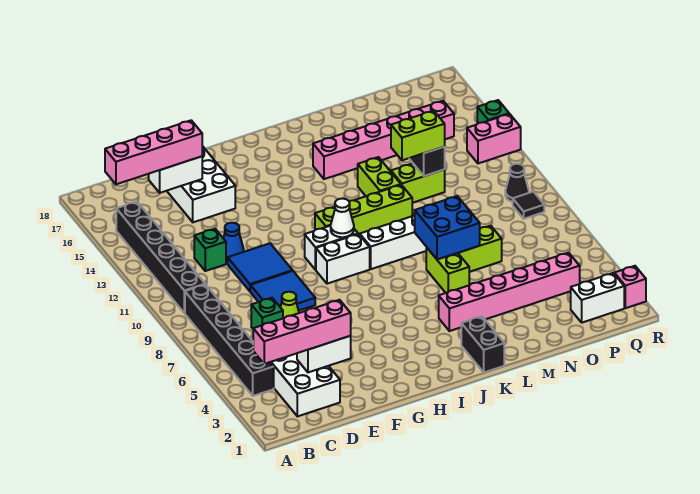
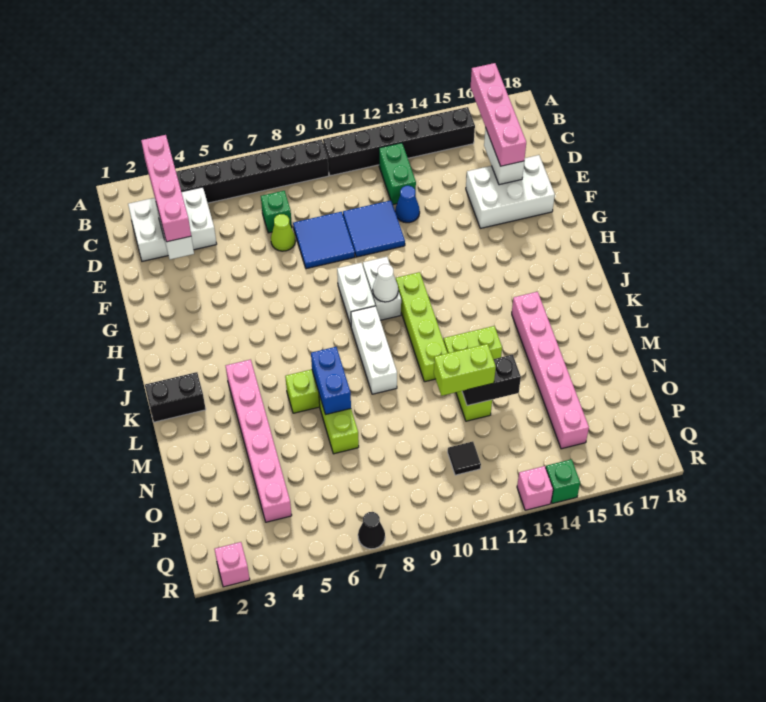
green brick D12 level 1 -> green brick C12:D12 level 1
blue brick L7:M8 level 2 -> blue brick L7:M7 level 2
lime brick M12:N12 level 3 -> lime brick N11:N12 level 3
white brick P2:Q2 level 1 -> none
black tile Q9 level 1 -> black tile P11 level 1
black cone Q10 level 1 -> black cone R7 level 1
pink brick Q13:R13 level 1 -> pink brick R13 level 1

